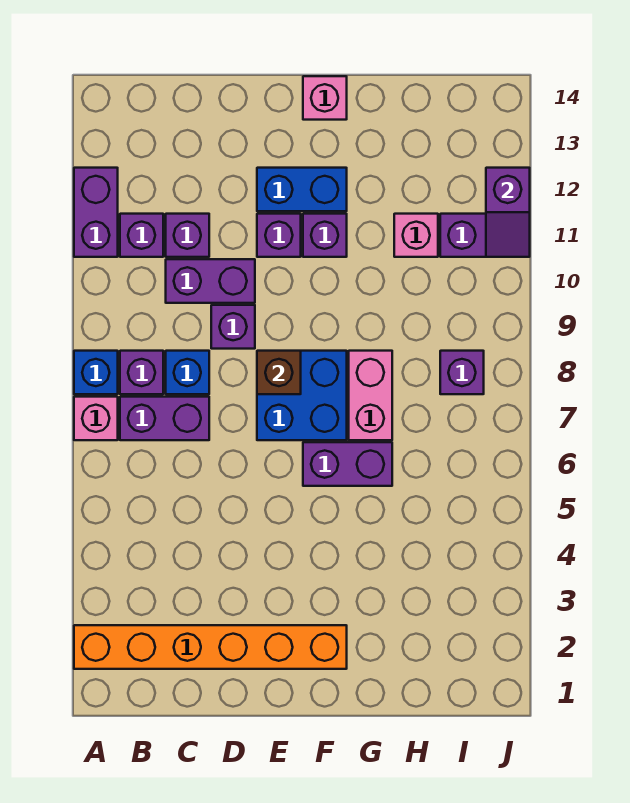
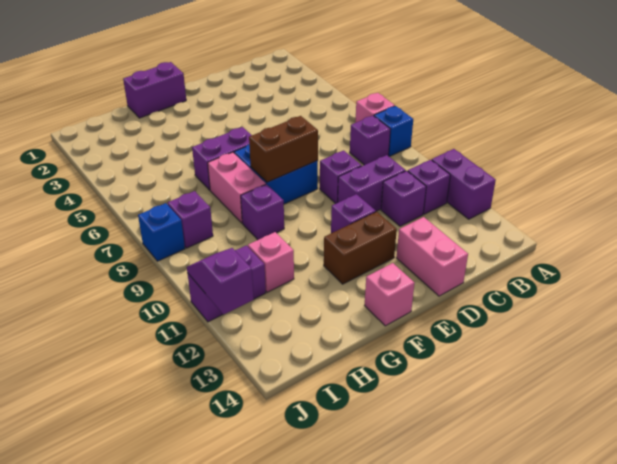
orange brick A2:F2 level 1 -> none
purple brick B7:C7 level 1 -> purple brick F1:G1 level 1
blue brick C8 level 1 -> blue brick J8 level 1
none -> pink brick D13:D14 level 1
brown brick E8 level 2 -> brown brick E8:F8 level 2
blue brick E12:F12 level 1 -> brown brick E12:F12 level 1
purple brick F11 level 1 -> purple brick G9 level 1

